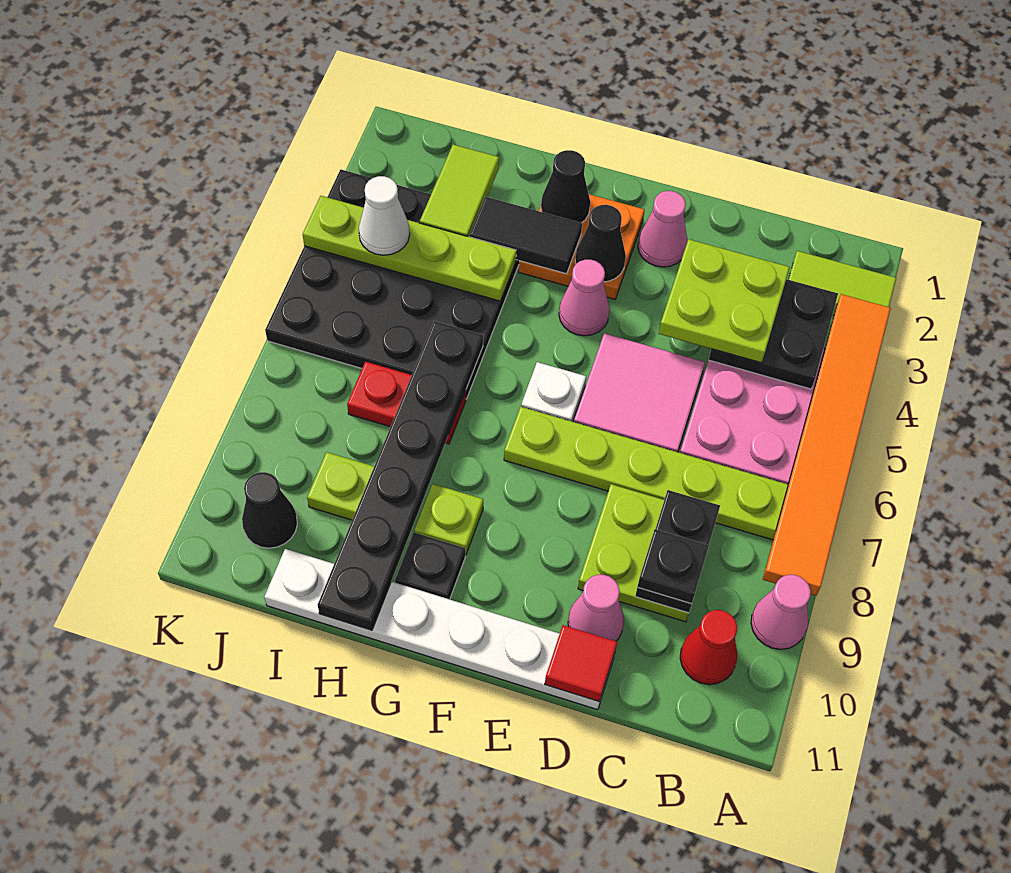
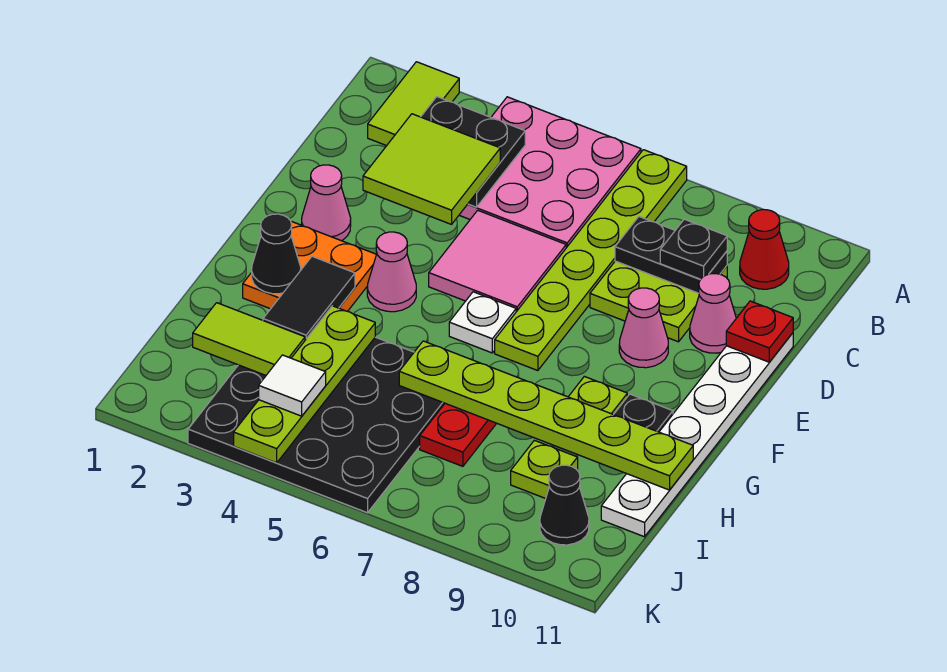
orange tile A3:A8 level 2 -> none
pink cone A9 level 1 -> pink cone E9 level 1
lime plate C3:D4 level 3 -> lime tile C3:D4 level 3
red tile D11 level 2 -> red plate D11 level 2
black cone F3 level 2 -> none
black plate H6:H11 level 2 -> lime plate H6:H11 level 2
white cone J4 level 3 -> white tile J4 level 3

